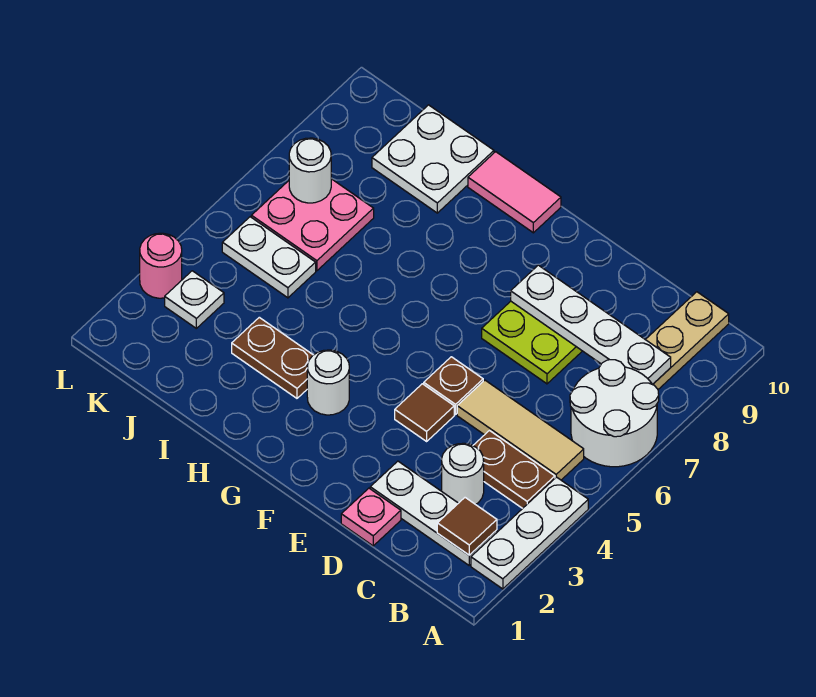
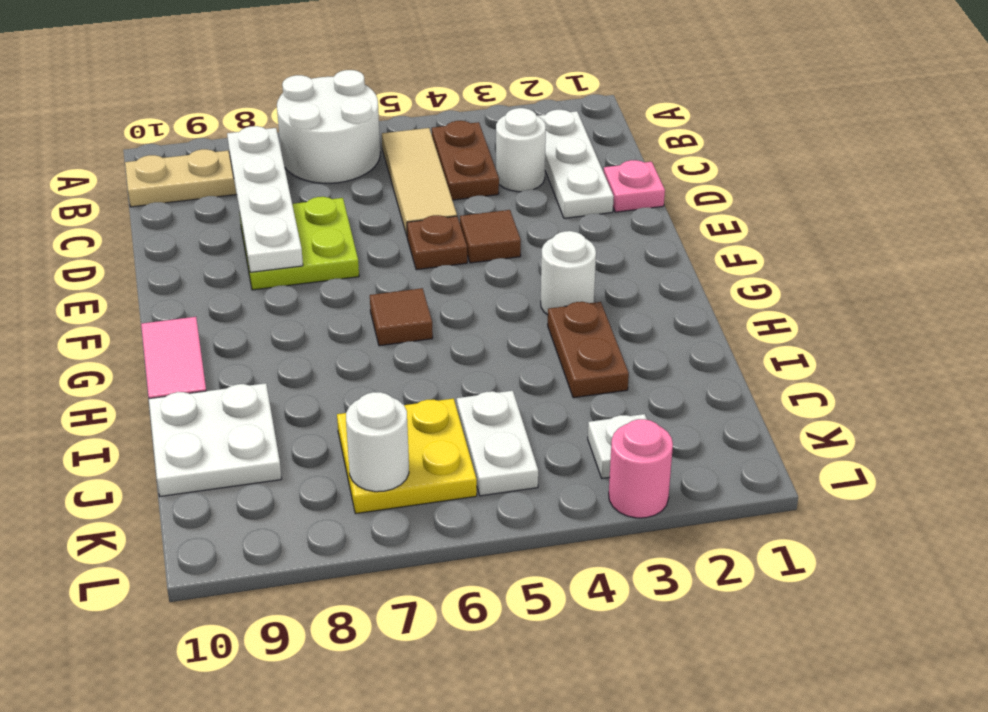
white plate A2:A4 level 1 -> none
brown tile B2 level 2 -> brown tile G6 level 1
pink plate J6:K7 level 1 -> yellow plate J6:K7 level 1

